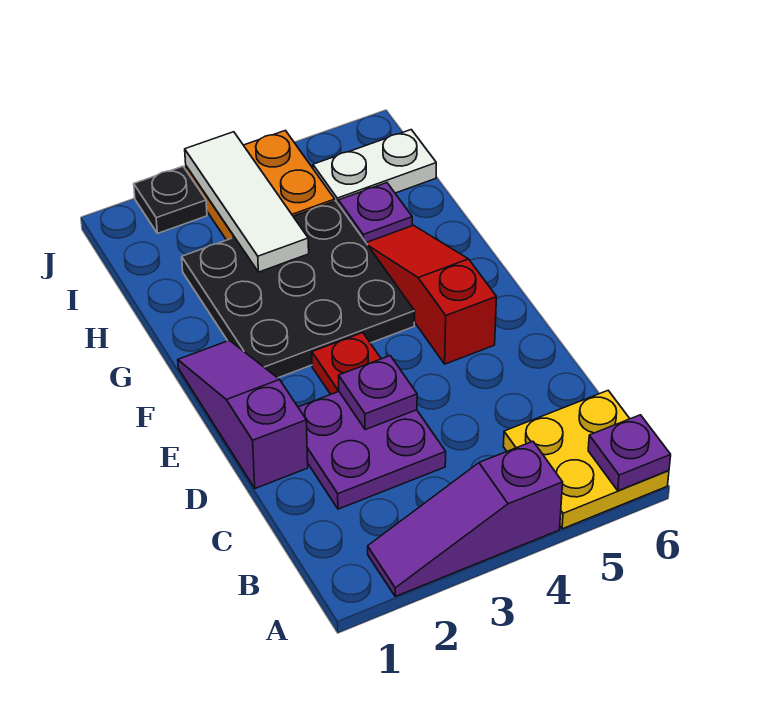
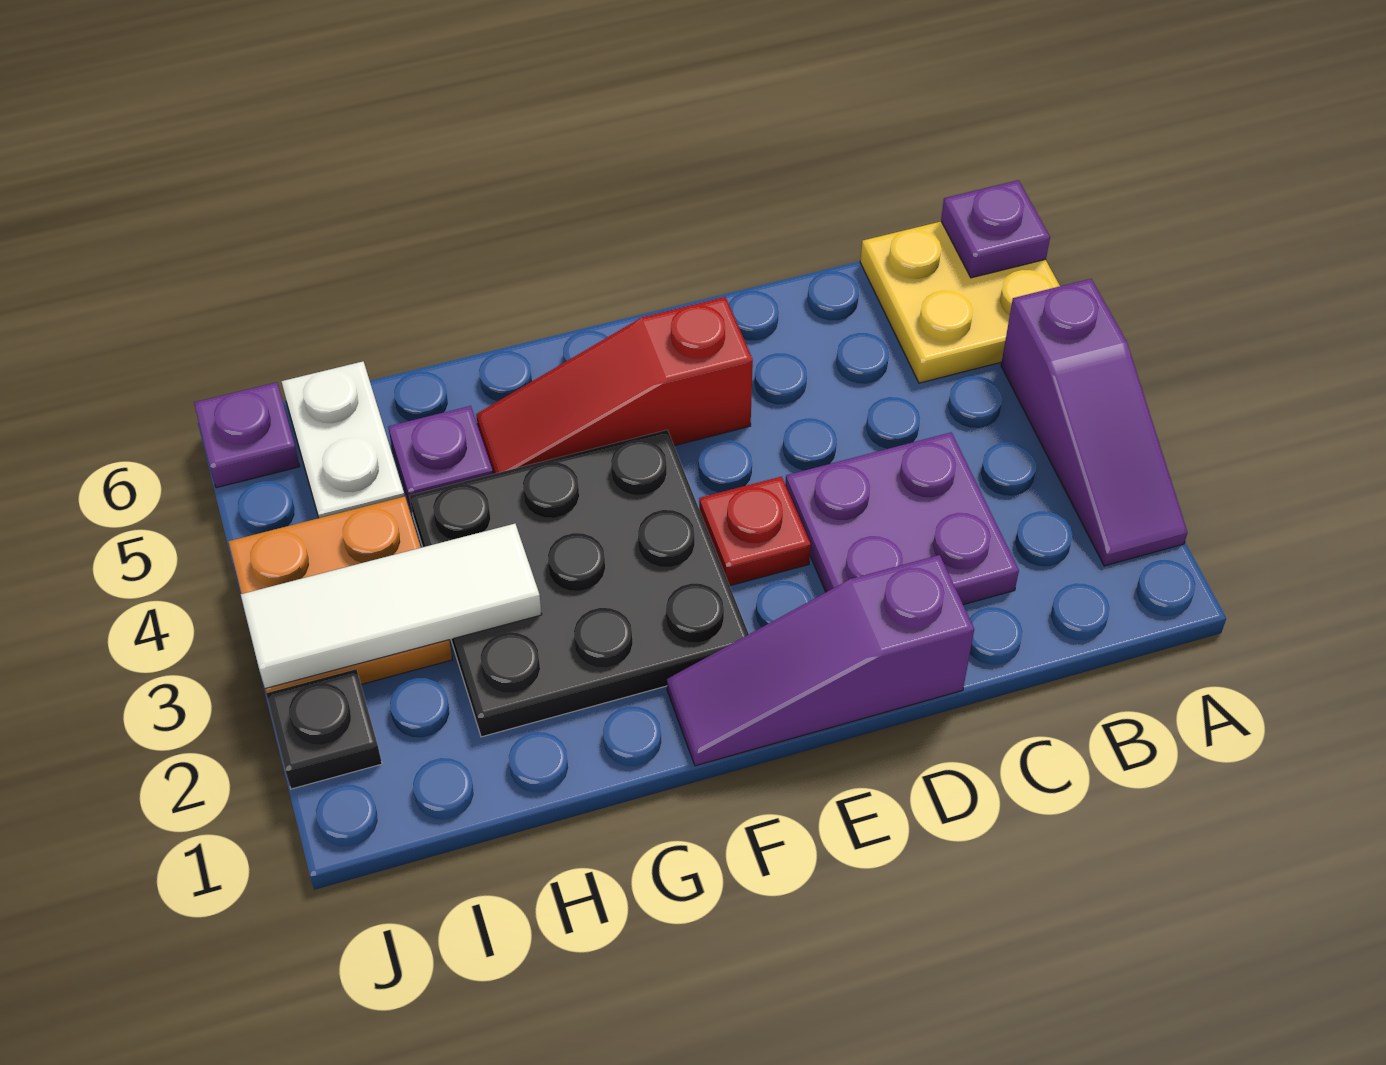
purple plate D3 level 2 -> purple plate J6 level 1

